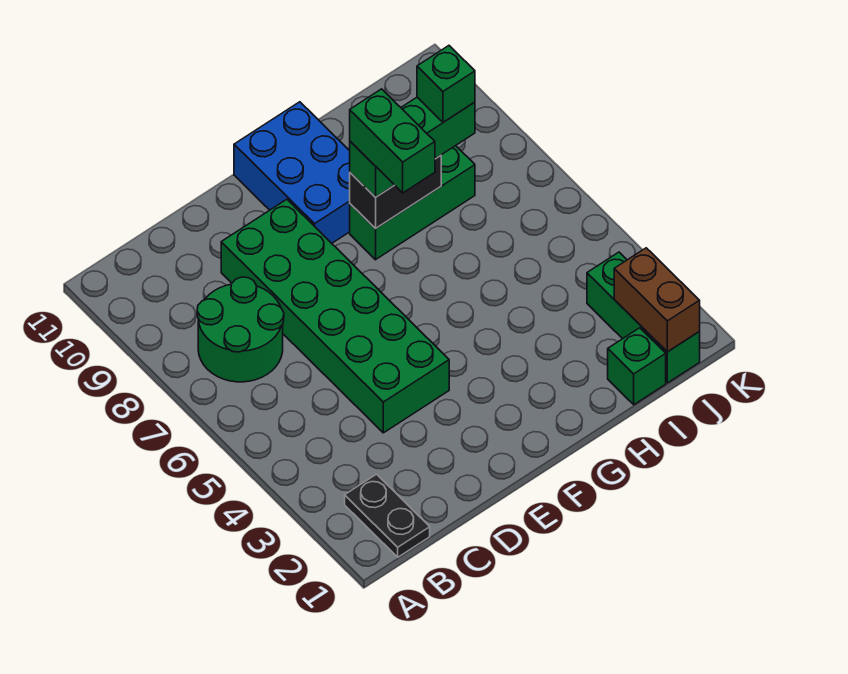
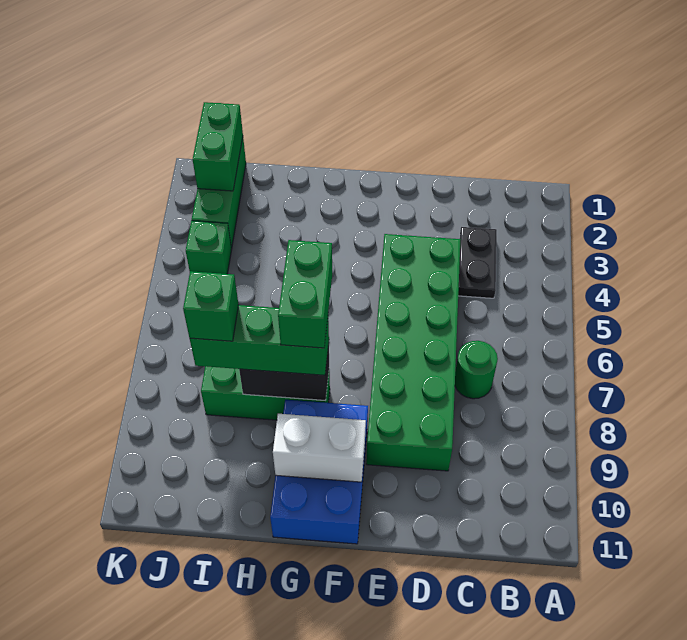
black plate B1:B2 level 1 -> black plate C3:C4 level 1
green round brick B7:C8 level 1 -> green round brick C7 level 1
none -> white brick F10:G10 level 2
green brick I1 level 1 -> green brick J4 level 1
brown brick J1:J2 level 2 -> green brick J1:J2 level 2

